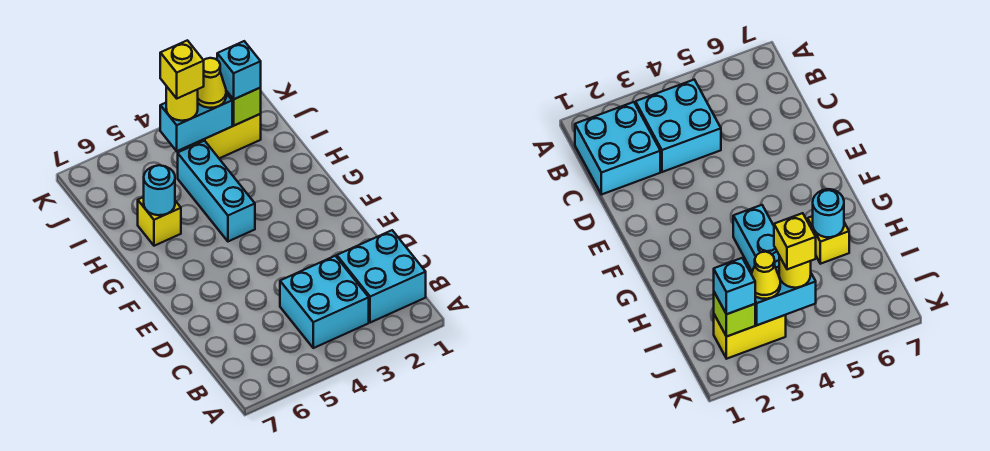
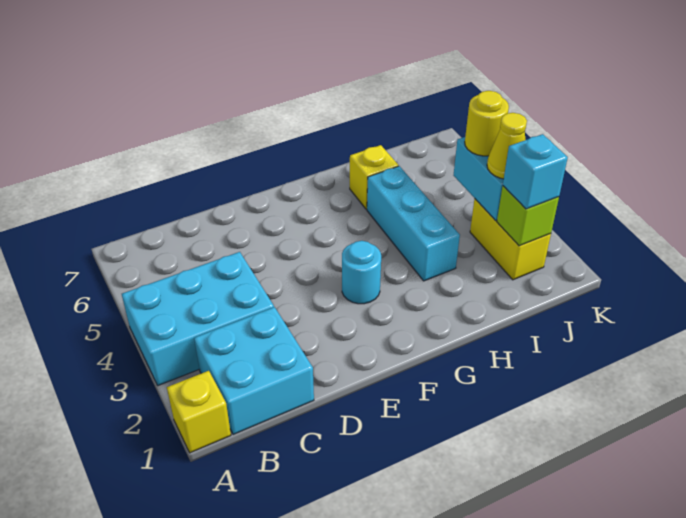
cyan brick B3:C4 level 1 -> cyan brick A3:C4 level 1
cyan brick G4:I4 level 1 -> cyan brick H3:H5 level 1
cyan round brick H6 level 2 -> cyan round brick F3 level 1
yellow brick J4 level 4 -> yellow brick A1 level 1

